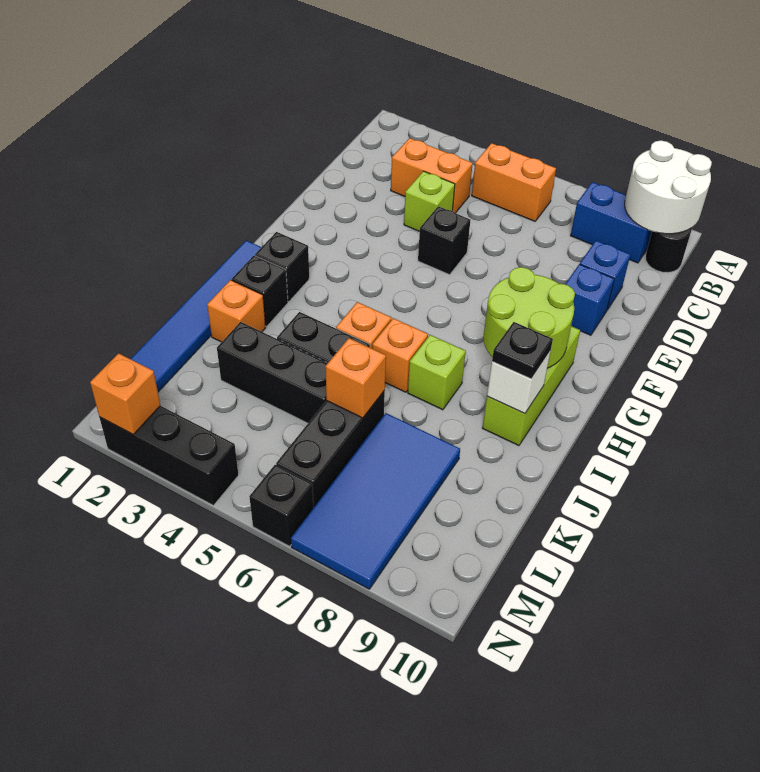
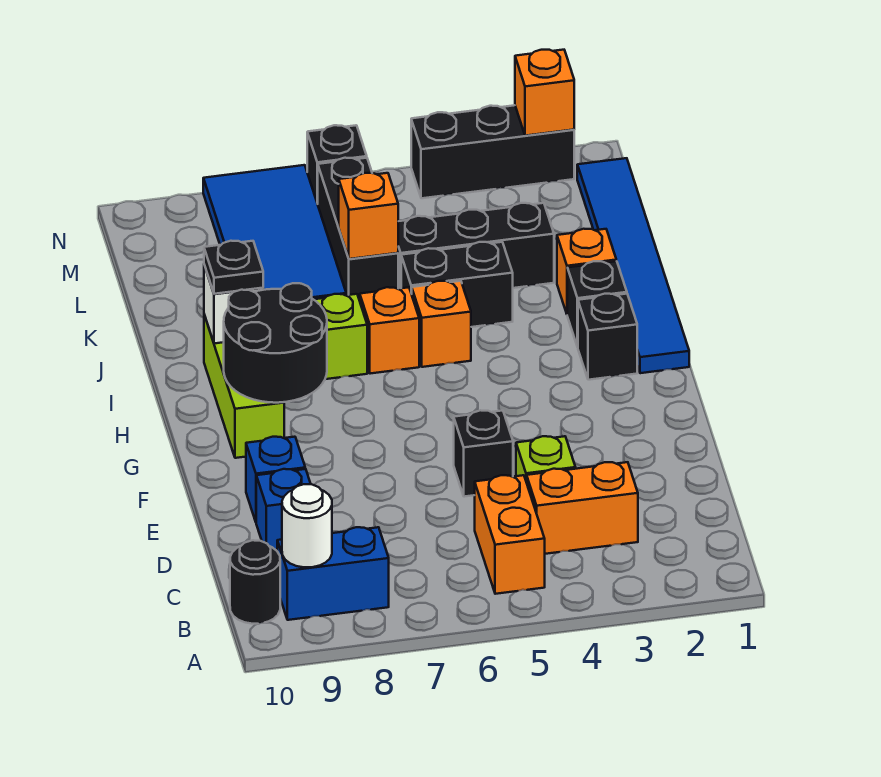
white round brick A9:B10 level 2 -> white round brick B9 level 2
orange brick B5:B6 level 1 -> orange brick B5:C5 level 1
lime round brick G8:H9 level 2 -> black round brick G8:H9 level 2

